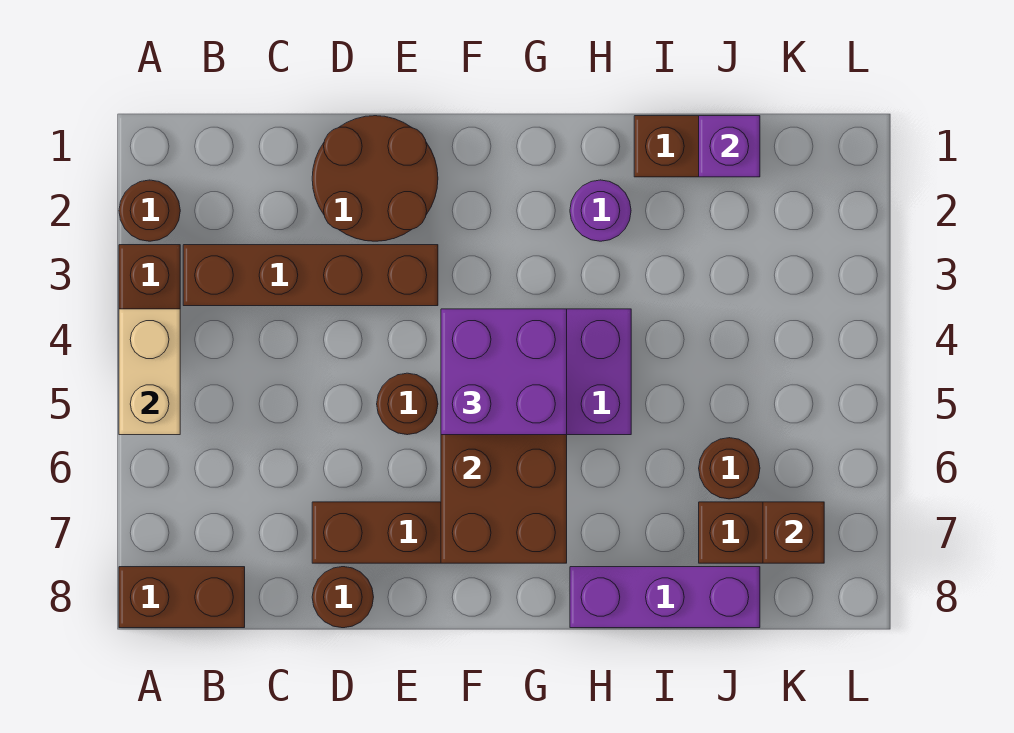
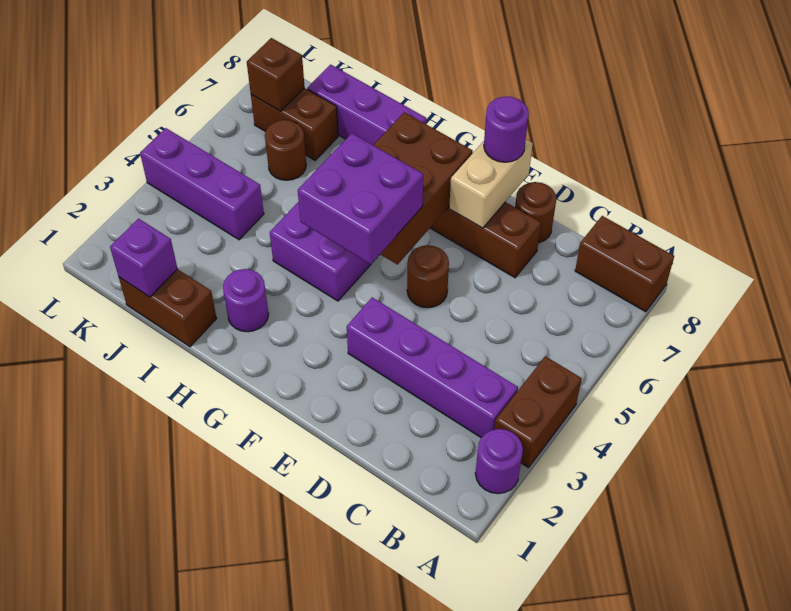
brown round brick A2 level 1 -> purple round brick A2 level 1
tan brick A4:A5 level 2 -> tan brick E7:E8 level 2
brown brick B3:E3 level 1 -> purple brick B3:E3 level 1
brown round brick D1:E2 level 1 -> none
none -> purple round brick E8 level 3
none -> purple brick J4:L4 level 1

